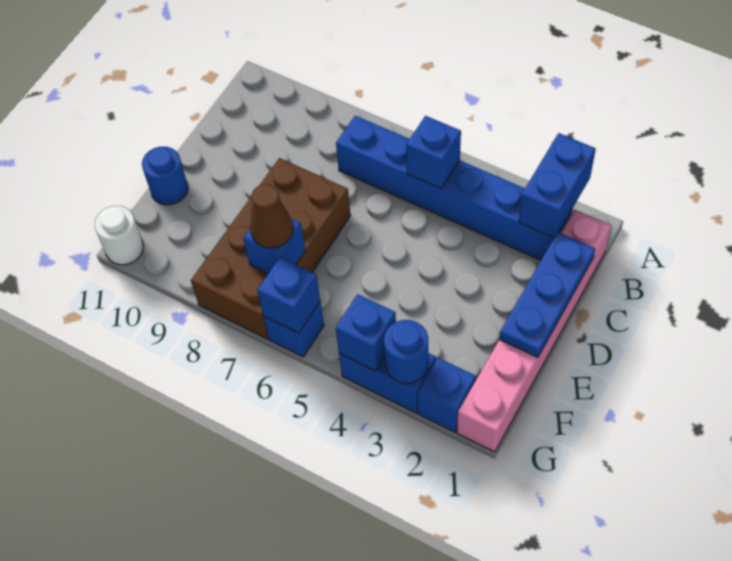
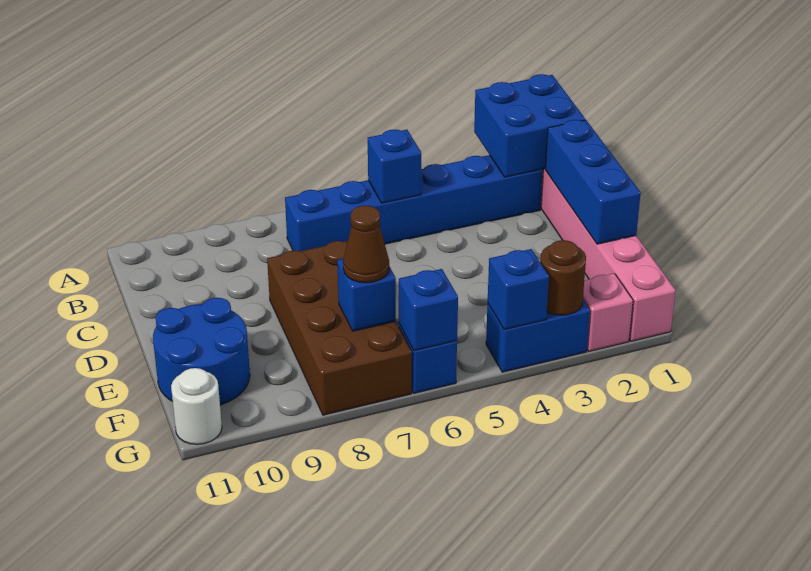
blue brick A2:B2 level 2 -> blue brick A1:B2 level 2
blue plate C1:E1 level 2 -> blue brick C1:E1 level 2
blue round brick E11 level 1 -> blue round brick E10:F11 level 1
blue brick G2 level 1 -> pink brick G2 level 1
blue round brick G3 level 2 -> brown round brick G3 level 2

